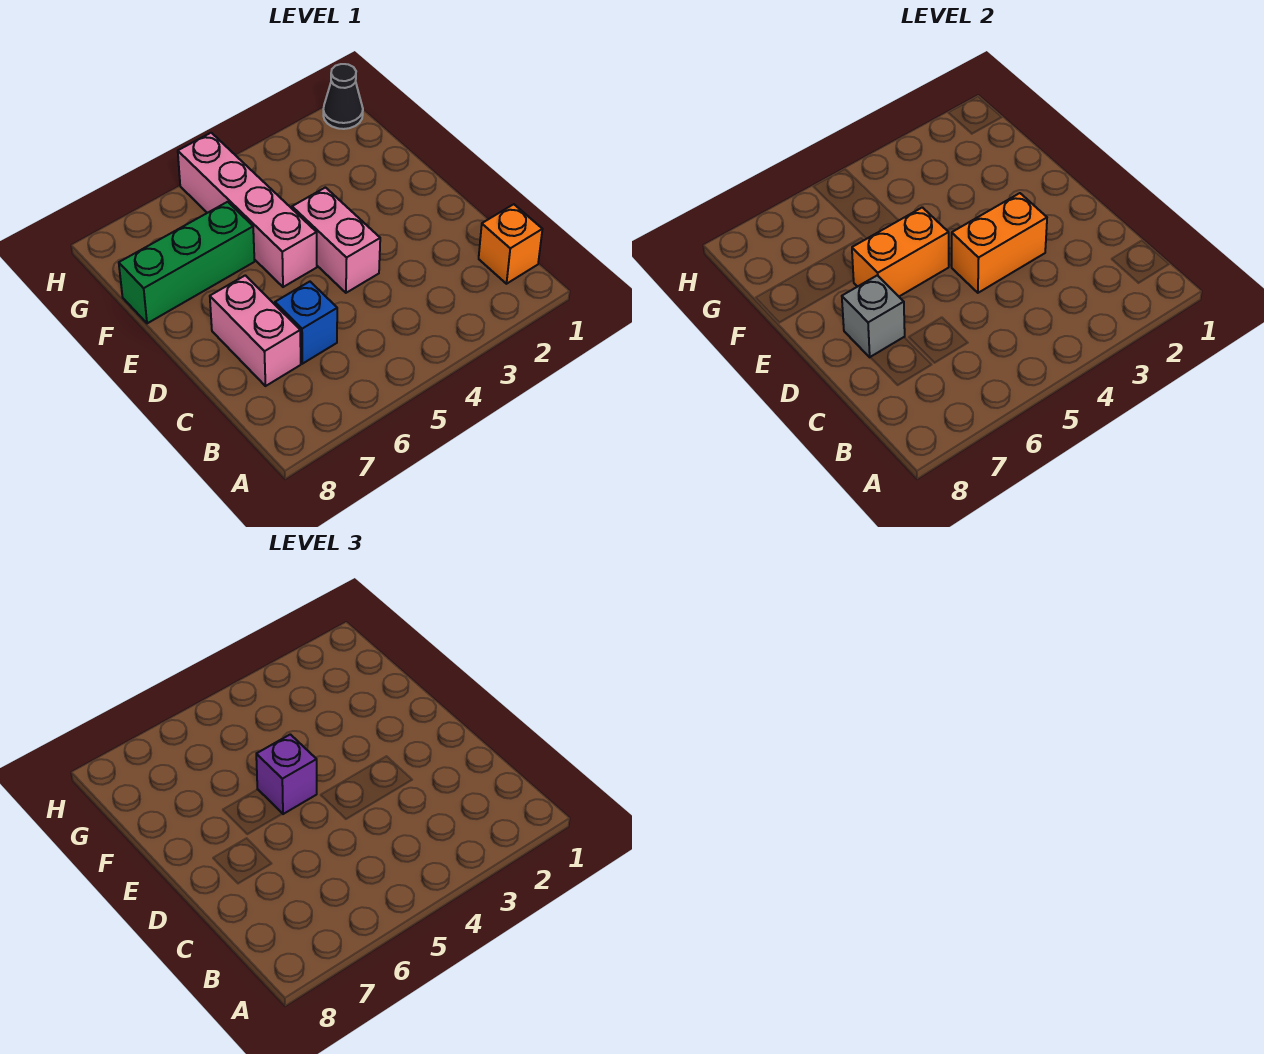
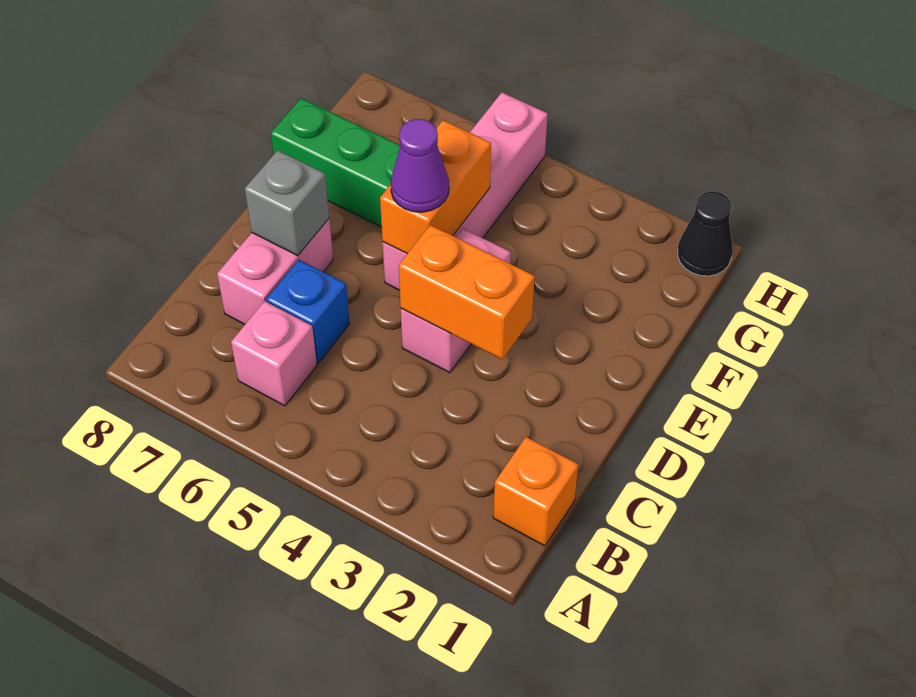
none -> pink brick B6 level 1
orange brick E5:E6 level 2 -> orange brick E5:F5 level 2
purple brick E5 level 3 -> purple cone E5 level 3

